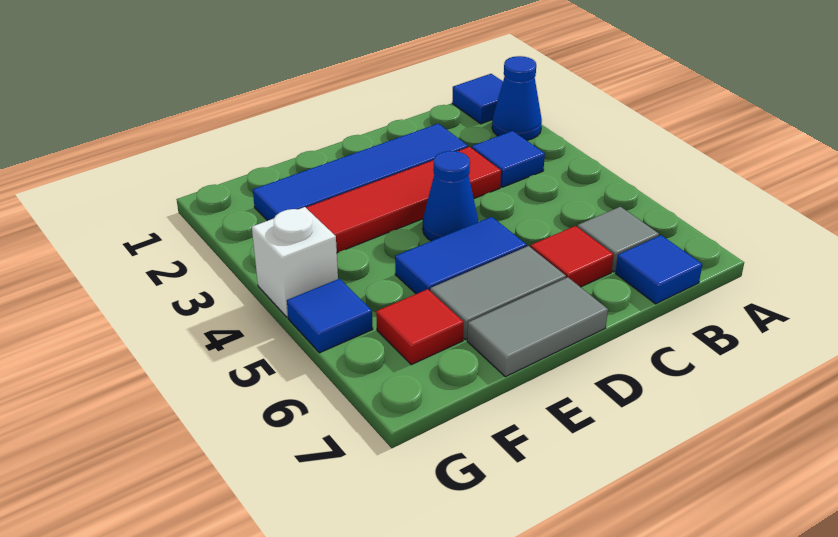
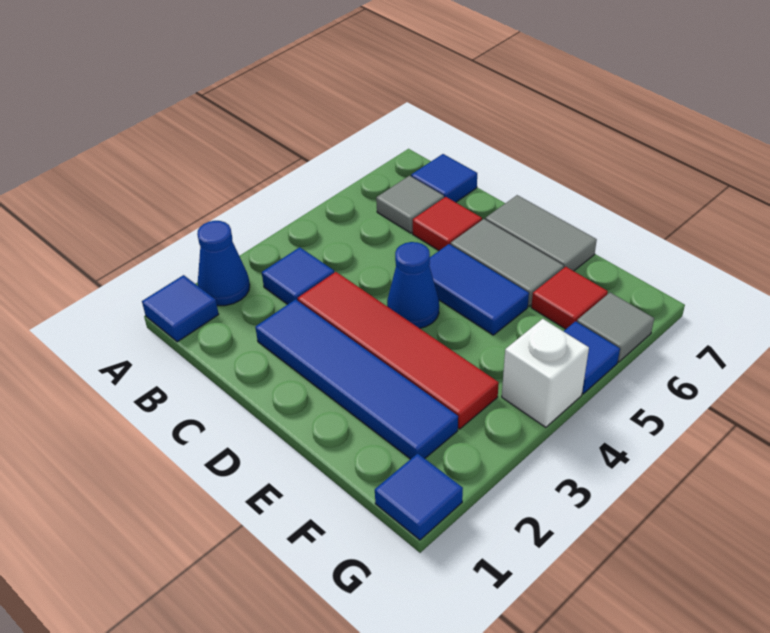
none -> blue tile G1 level 1
none -> grey tile G6 level 1

